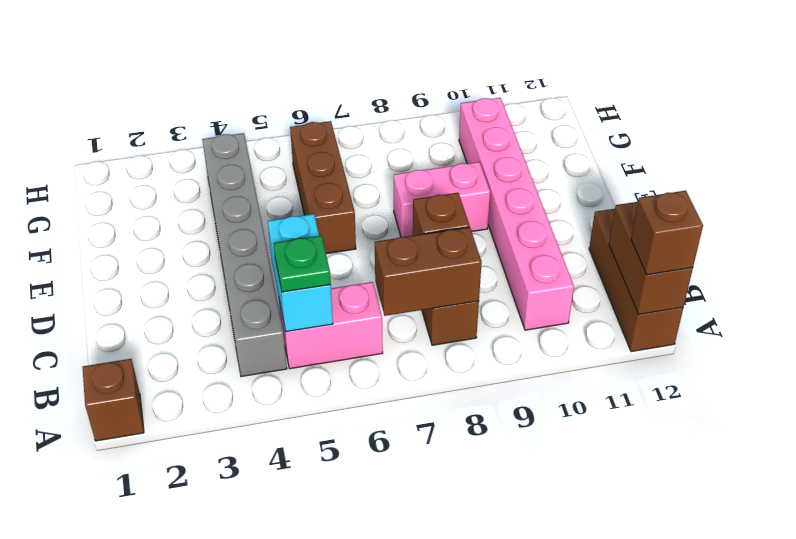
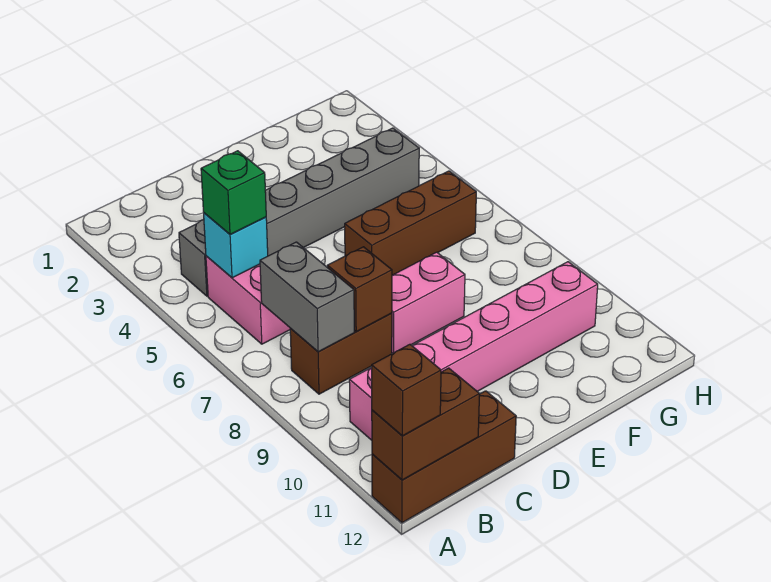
brown brick A1 level 1 -> none
cyan brick B5:C5 level 2 -> cyan brick B5 level 2
green plate B5 level 3 -> green brick B5 level 3
brown brick B7:B8 level 2 -> grey brick B7:B8 level 2
pink brick E8:E9 level 1 -> pink brick D8:E8 level 1

